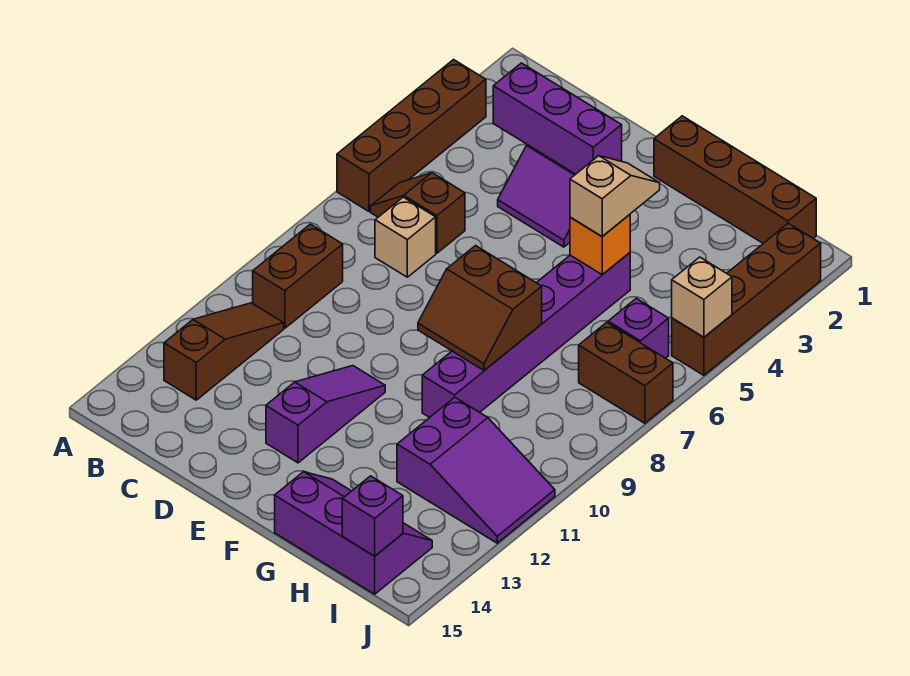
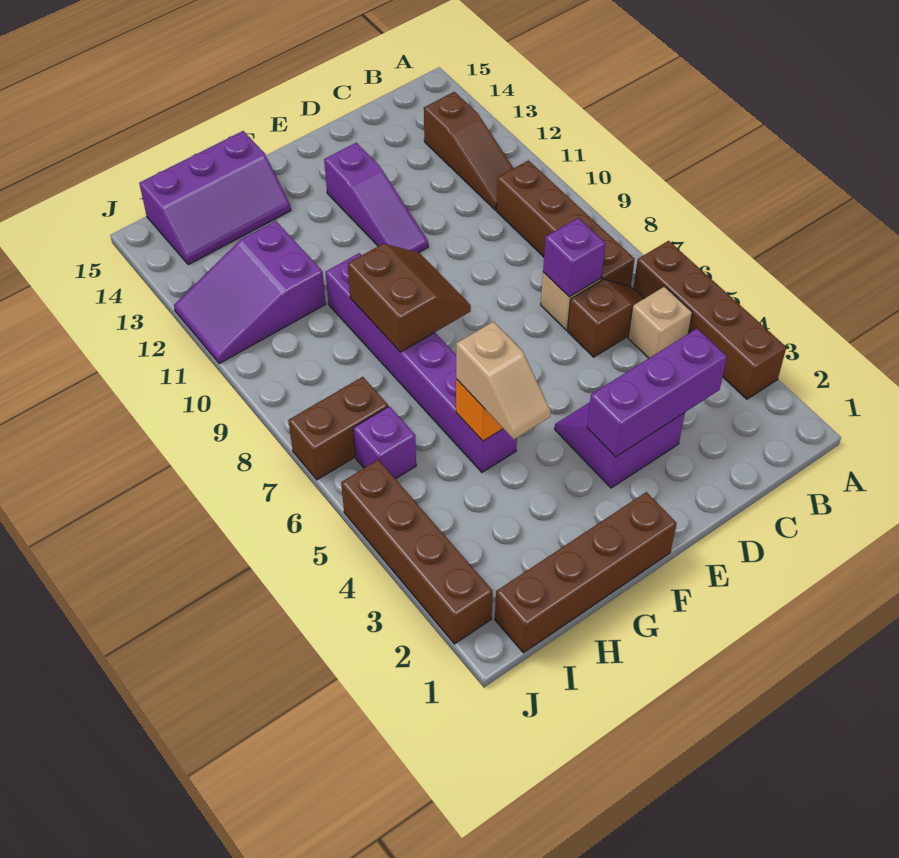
brown brick B9:B10 level 1 -> brown brick B7:B10 level 1
brown slope F8:G9 level 2 top 8 -> brown slope F8:G9 level 2 top G
purple brick I15 level 2 -> purple brick C7 level 2
tan brick J5 level 2 -> tan brick B5 level 1

